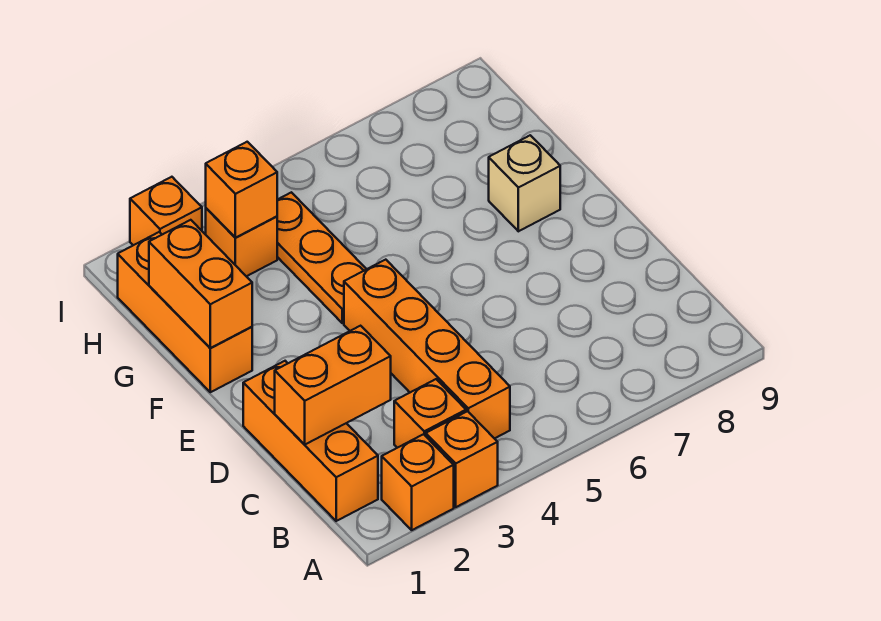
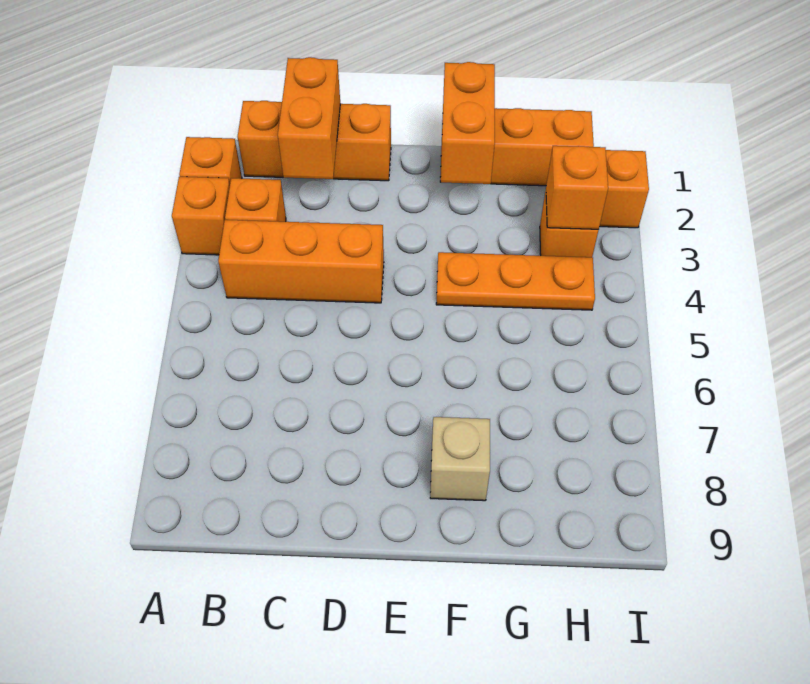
orange brick B4:E4 level 1 -> orange brick B4:D4 level 1
orange brick F1:G1 level 2 -> orange brick F1:F2 level 2

